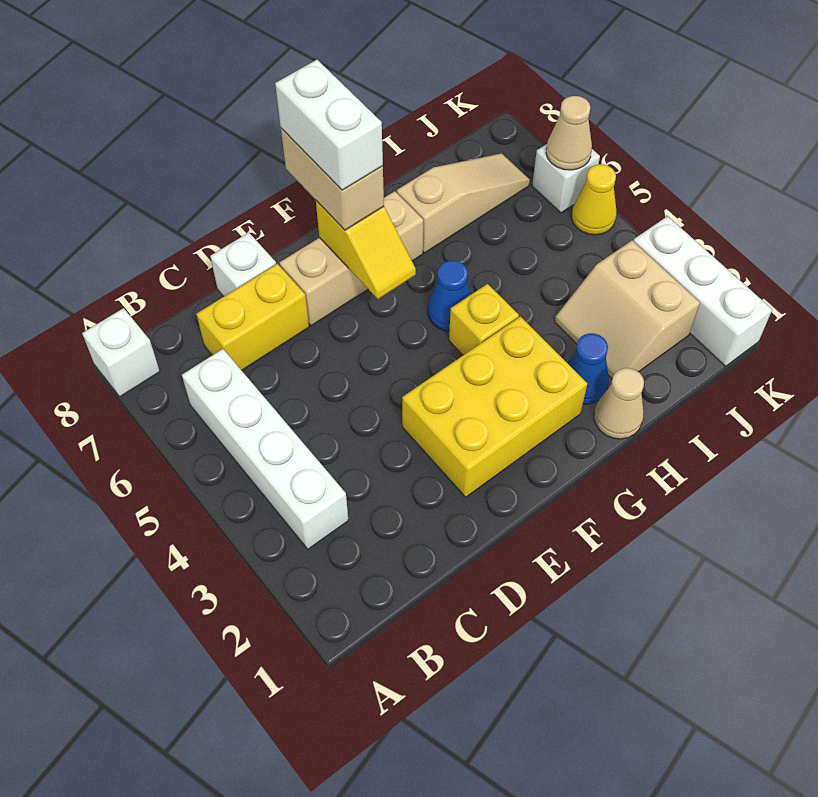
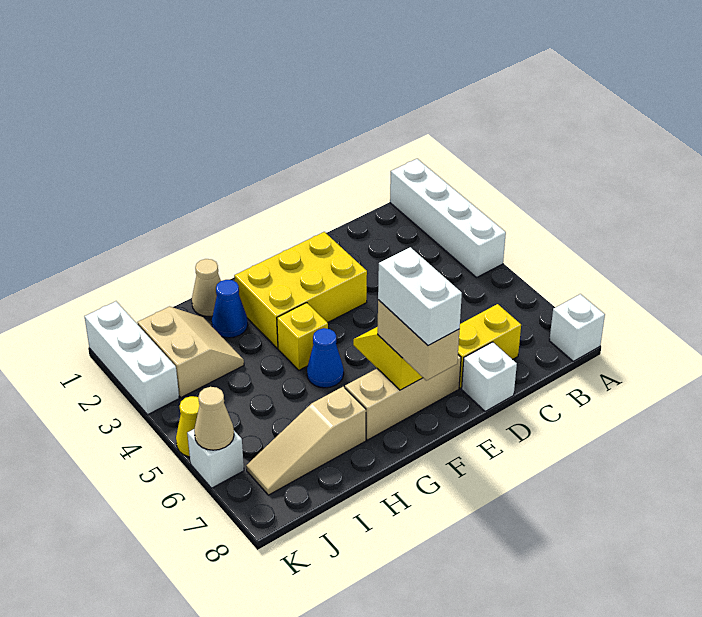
white brick B3:B6 level 1 -> white brick A1:A4 level 1

